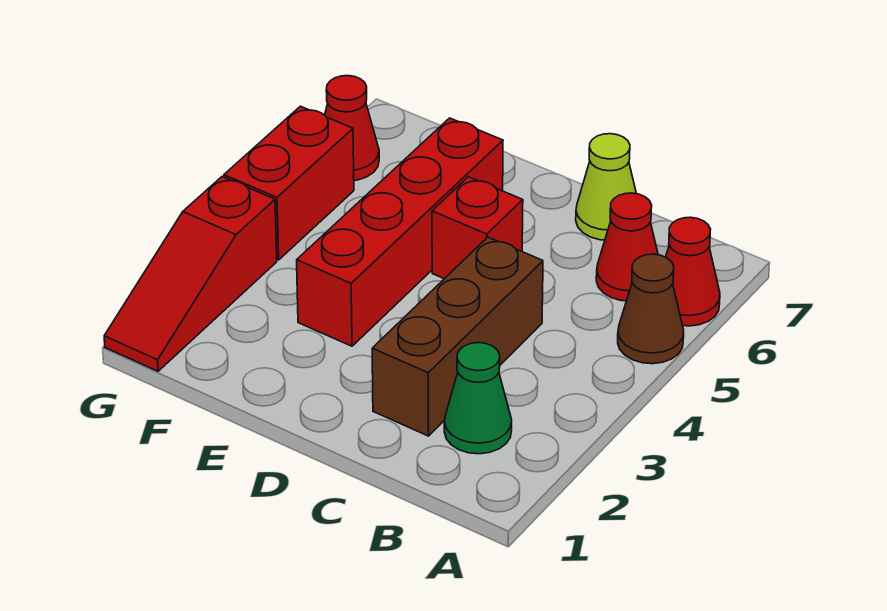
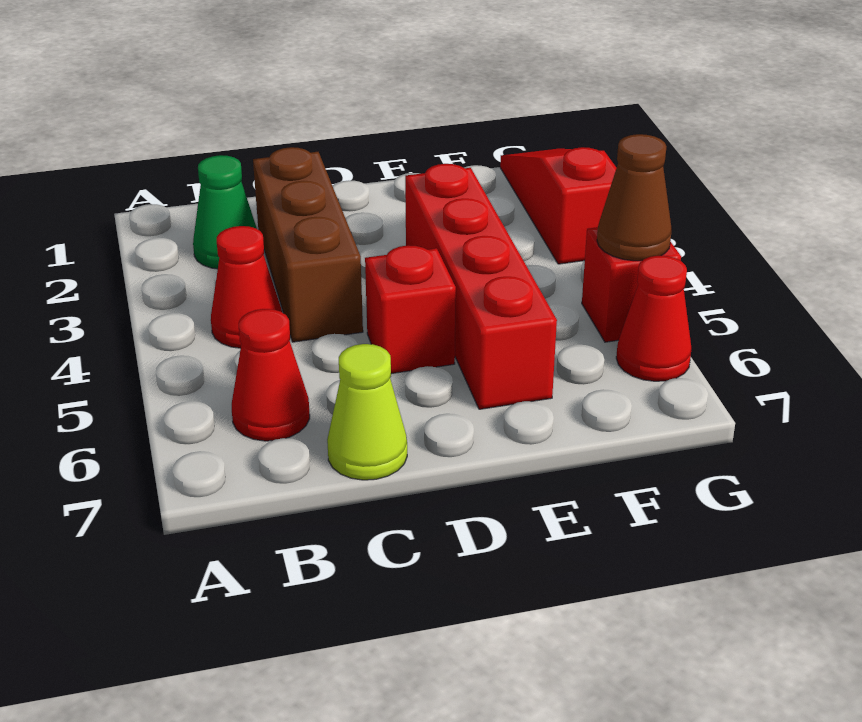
brown cone A5 level 1 -> brown cone G5 level 2
red cone A6 level 1 -> red cone B4 level 1
red brick G4:G5 level 1 -> red brick G5 level 1

